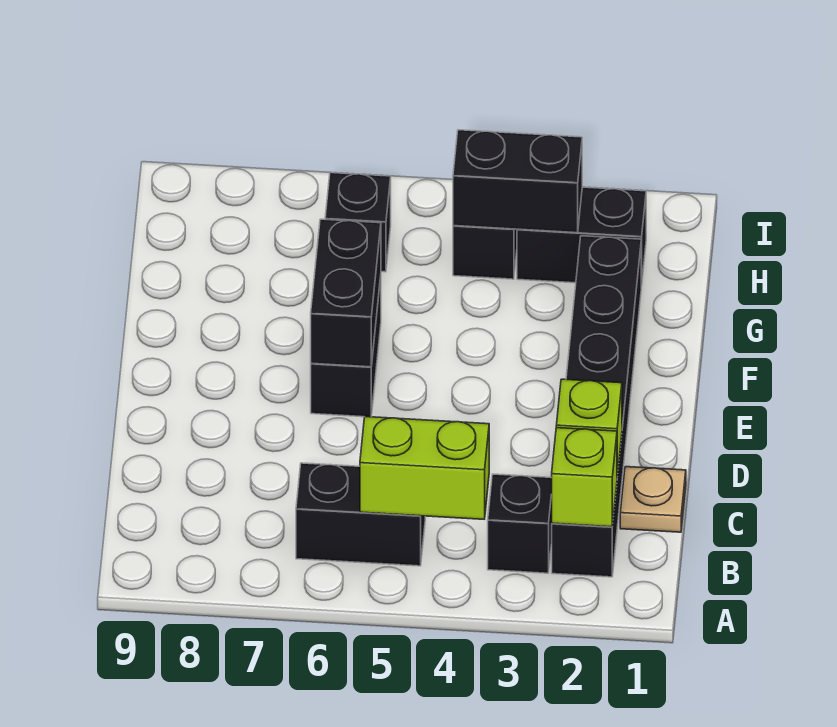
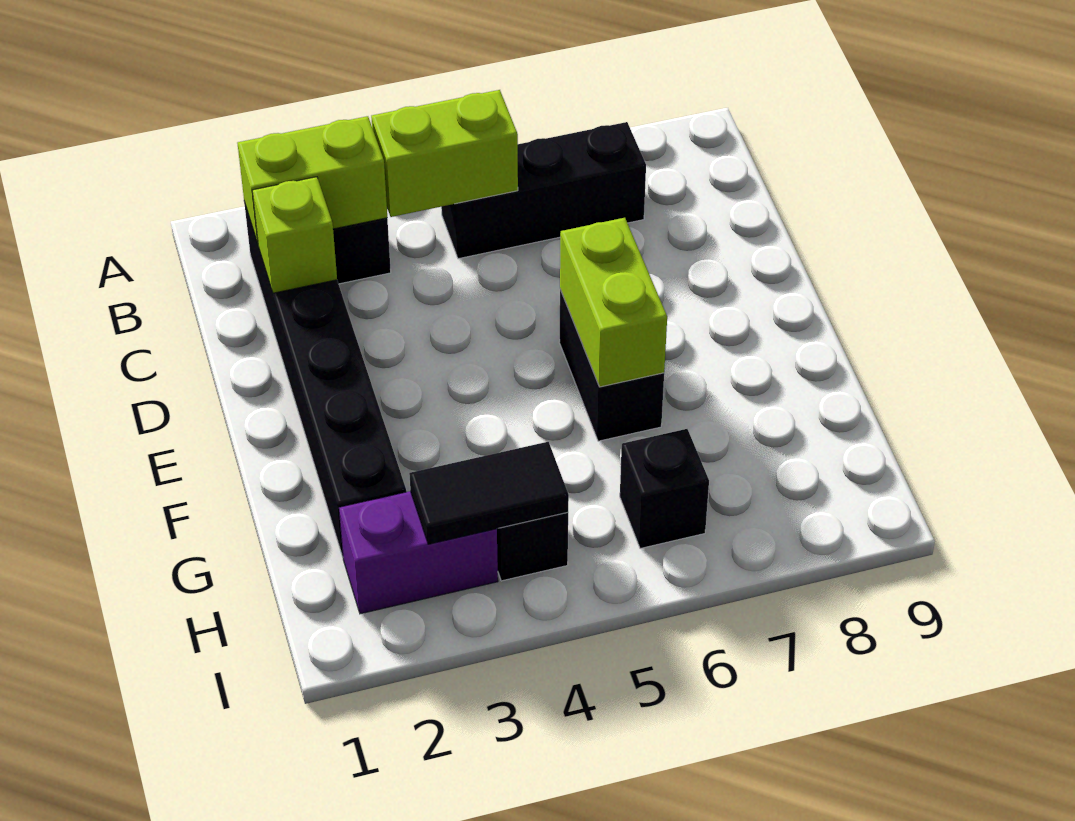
lime brick B2 level 2 -> lime brick B2:B3 level 2
black brick B5:B6 level 1 -> black brick B5:B7 level 1
tan plate C1 level 1 -> none
black brick E6:F6 level 2 -> lime brick E6:F6 level 2
black brick H2:H3 level 1 -> purple brick H2:H3 level 1
black brick H3:H4 level 2 -> black tile H3:H4 level 2

